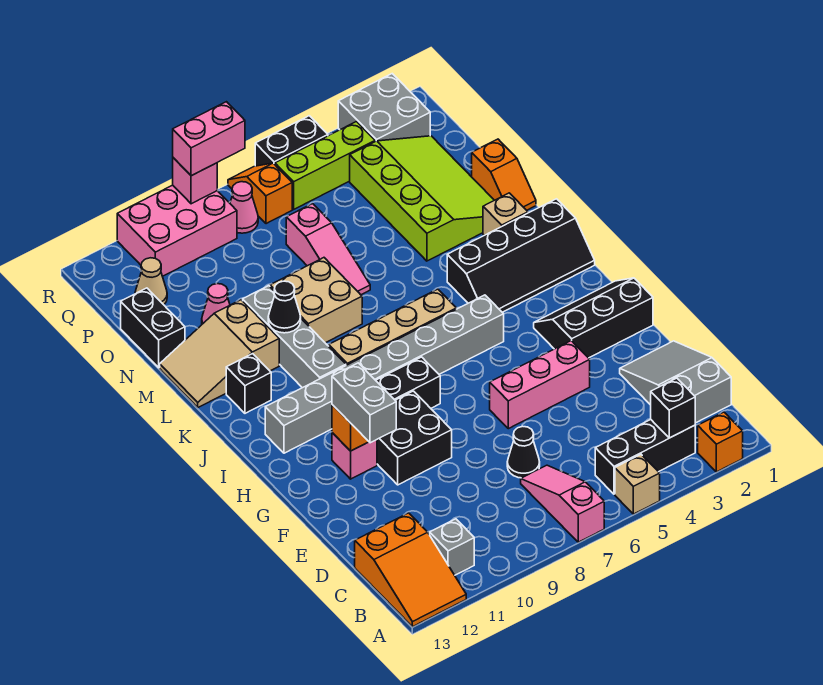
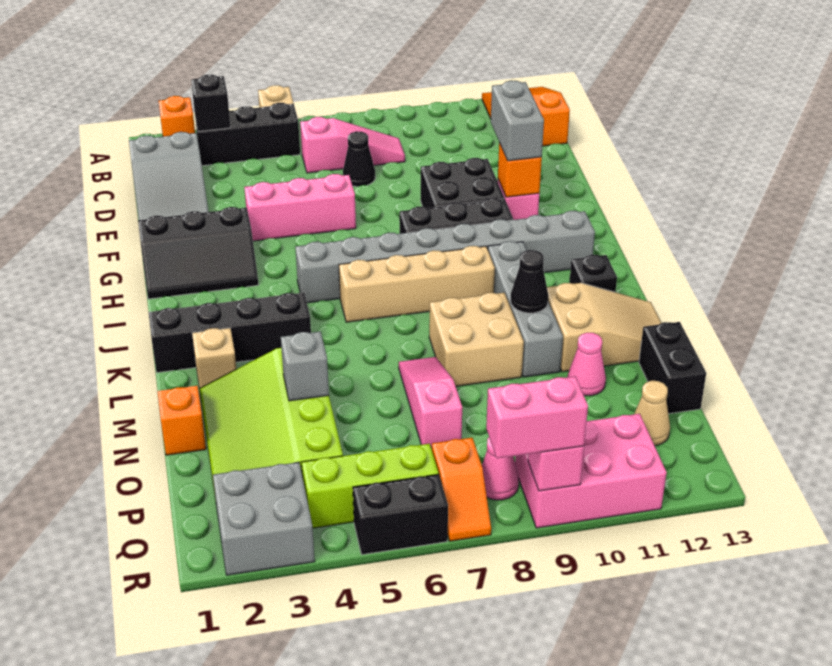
pink slope A7:C7 level 1 top A -> pink slope C6:C8 level 1 top 6
grey brick B11 level 1 -> grey brick N4 level 2

